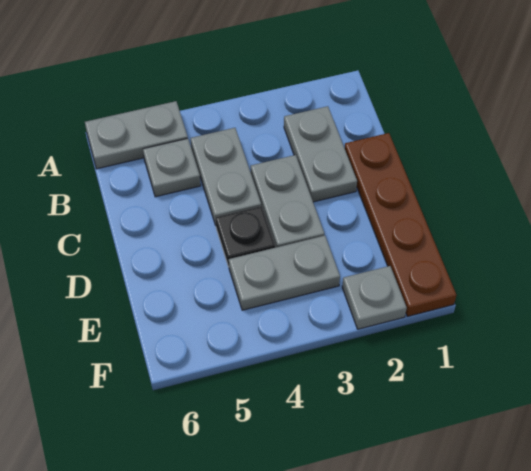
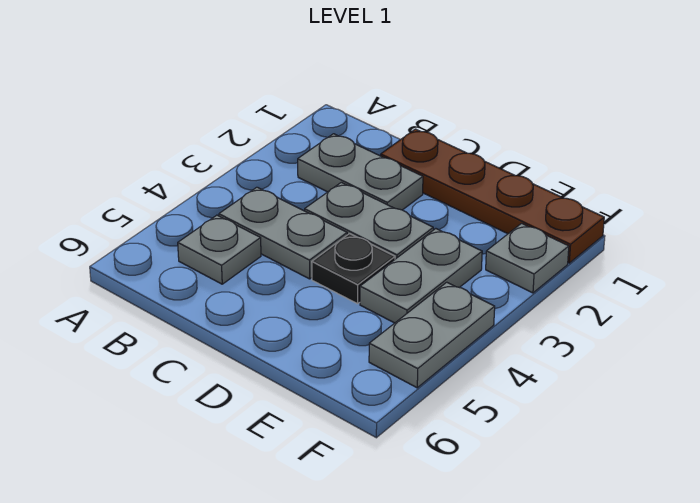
grey plate A5:A6 level 1 -> grey plate F4:F5 level 1

